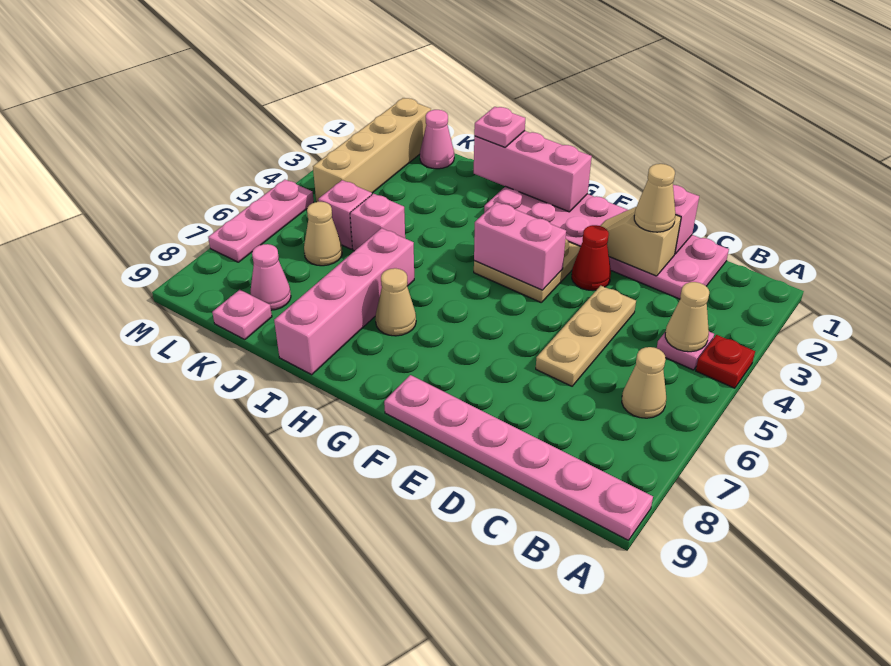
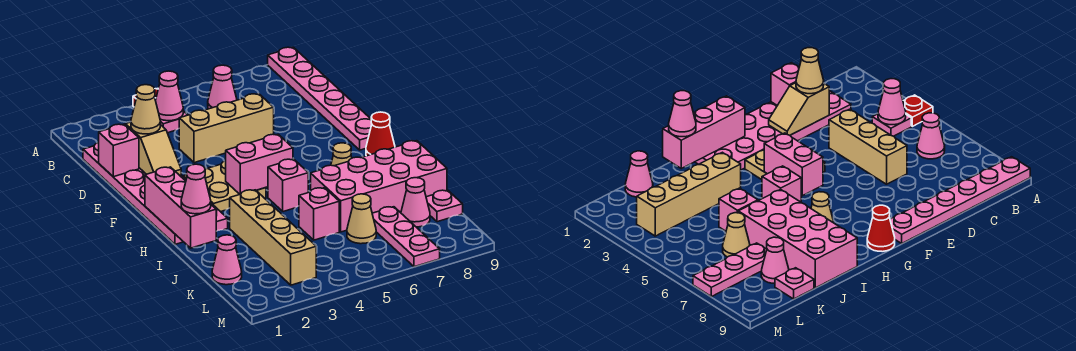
tan cone B4 level 2 -> pink cone B4 level 2
tan cone B6 level 1 -> pink cone B6 level 1
tan plate D4:D6 level 1 -> tan brick D4:D6 level 1
red cone E3 level 1 -> red cone G9 level 1
pink brick F4:G4 level 2 -> pink brick G4:G5 level 2
pink plate I1 level 3 -> pink cone I1 level 3
pink brick I6:I9 level 1 -> pink brick I6:J9 level 1
pink brick K5 level 1 -> pink brick H5 level 1
tan brick L1:L4 level 1 -> tan brick I3:L3 level 1
pink plate M5:M7 level 1 -> pink plate K7:M7 level 1

